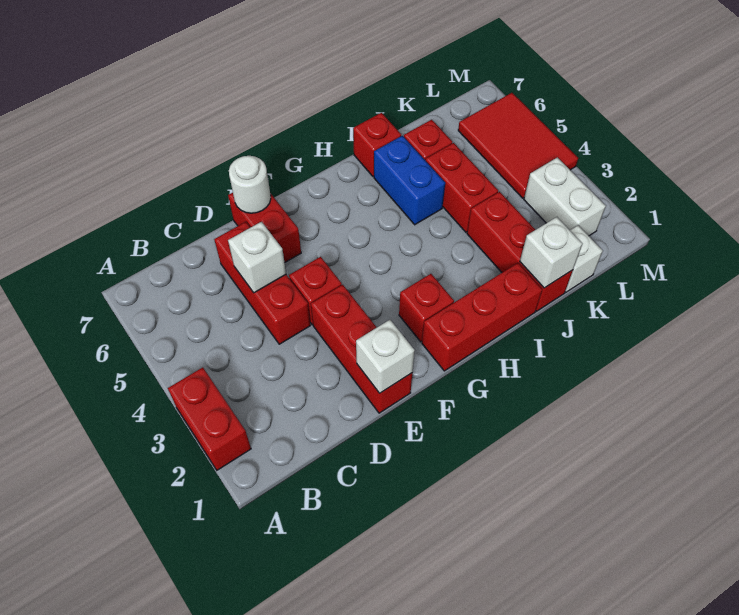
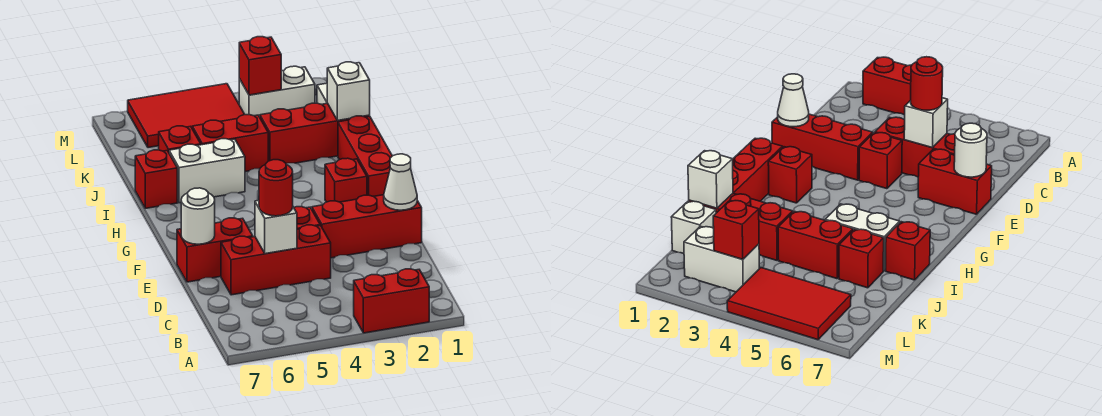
none -> red round brick D5 level 3
white brick E1 level 2 -> white cone E1 level 2
blue brick I5:I6 level 1 -> white brick I5:I6 level 1
none -> red brick L3 level 2

